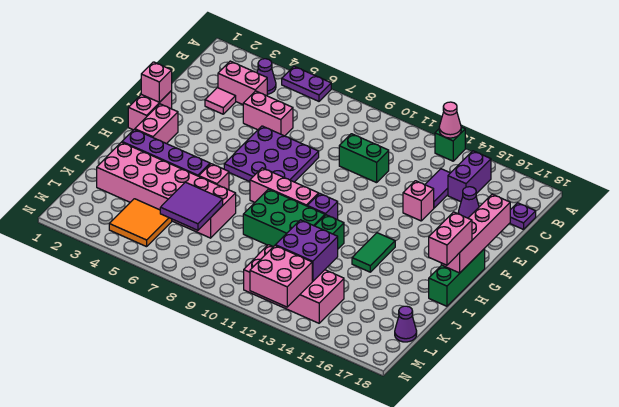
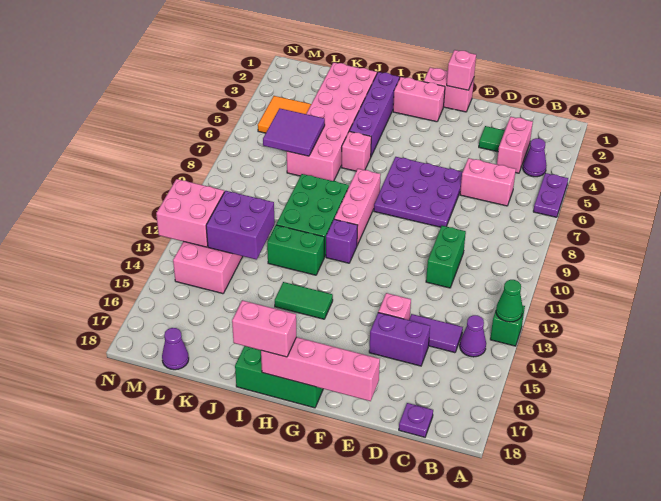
pink cone A13 level 2 -> green cone A13 level 2
purple brick B15:C15 level 1 -> purple brick D15:E15 level 1
pink tile D3 level 1 -> green tile D3 level 1
pink brick D5:D6 level 1 -> pink brick C6:D6 level 1
purple cone D16 level 1 -> purple cone B14 level 1

